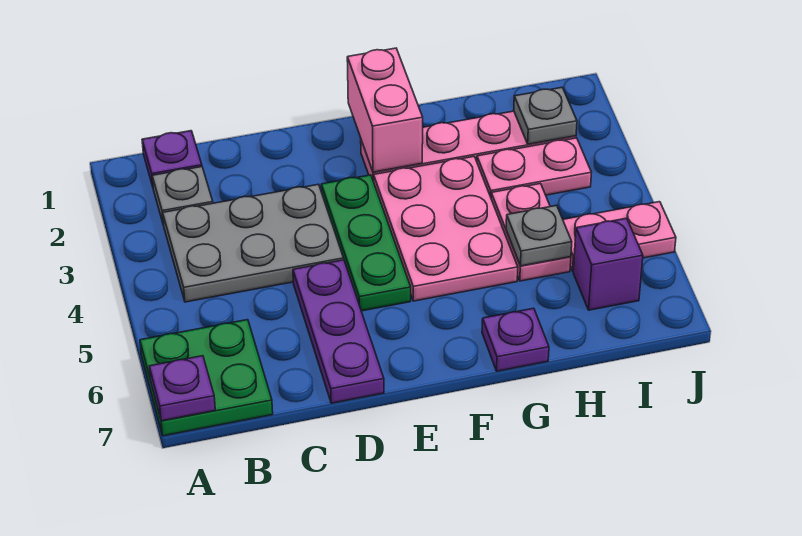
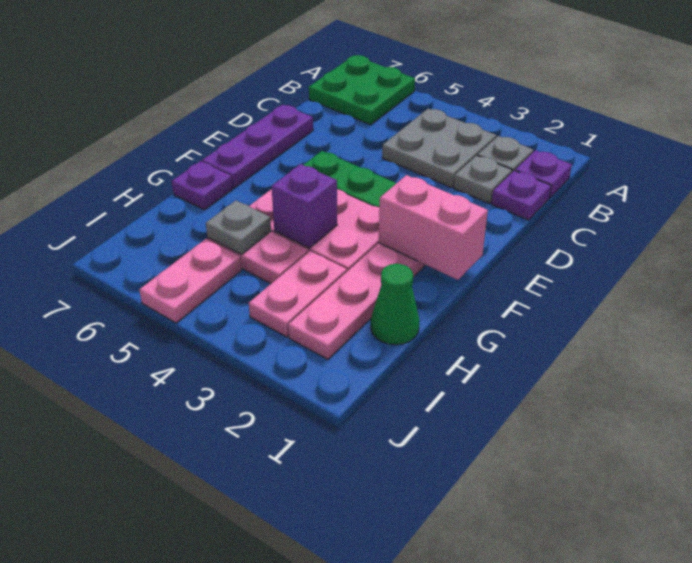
purple plate A7 level 2 -> purple plate C1 level 1
grey plate B3:D4 level 1 -> grey plate B3:C4 level 1
purple plate D5:D7 level 1 -> purple plate D7:F7 level 1
none -> green cone H1 level 1
grey plate I2 level 2 -> grey plate C2 level 1
purple brick I6 level 1 -> purple brick G4 level 2

